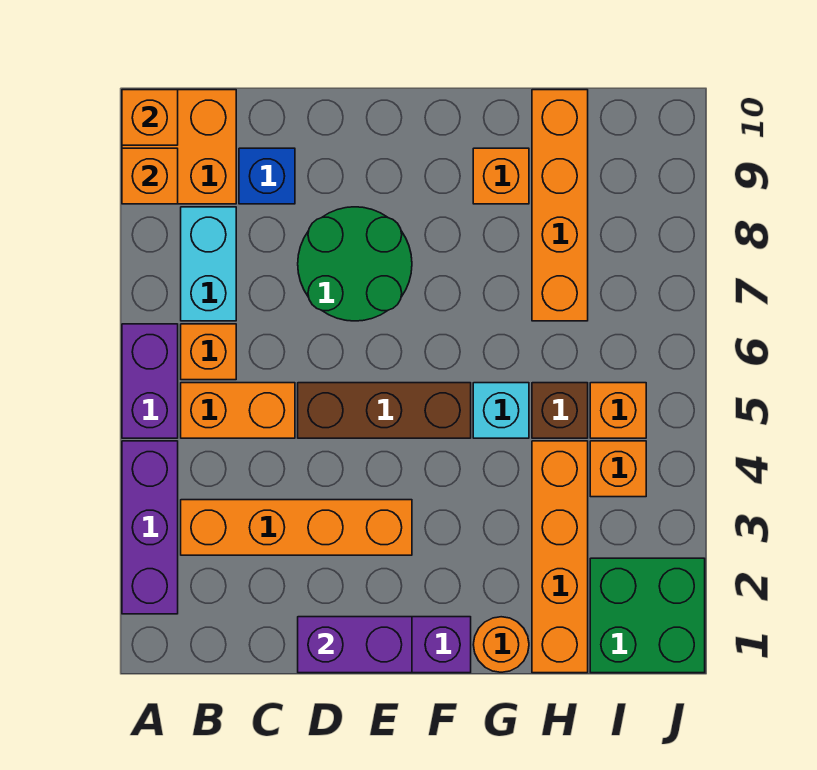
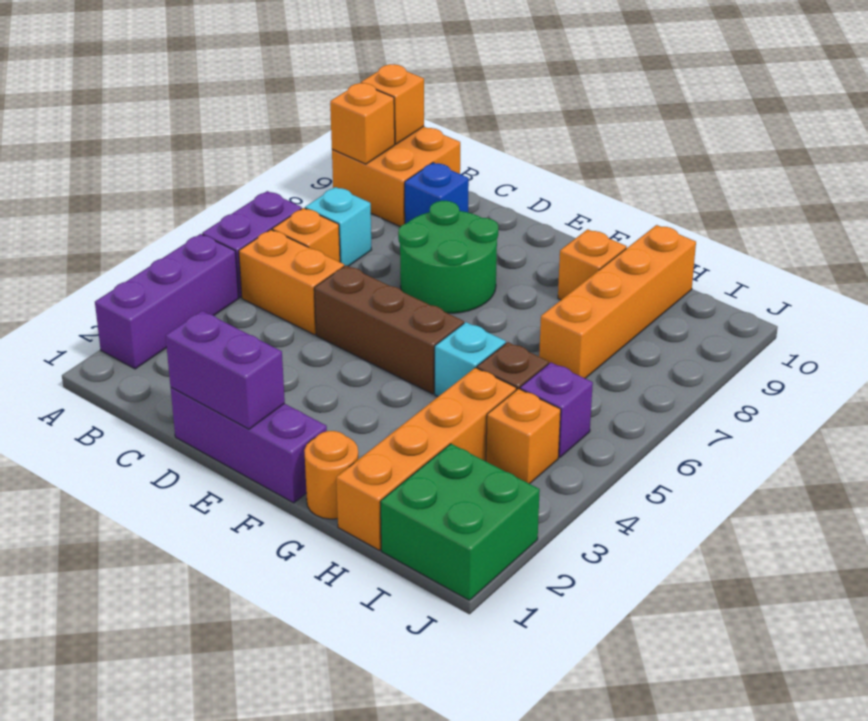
orange brick B3:E3 level 1 -> none
cyan brick B7:B8 level 1 -> cyan brick B7 level 1
orange brick I5 level 1 -> purple brick I5 level 1

